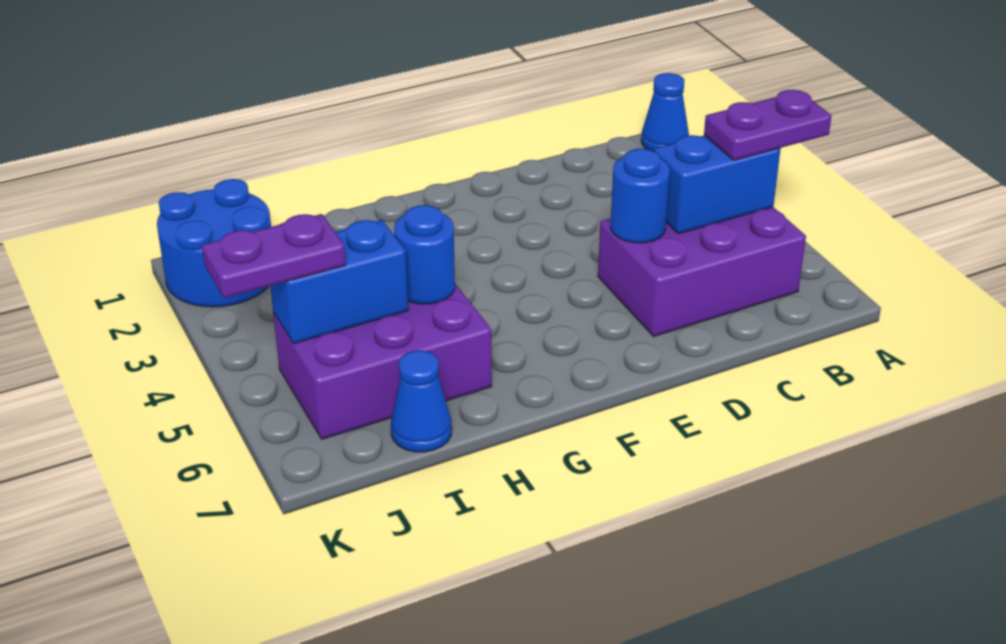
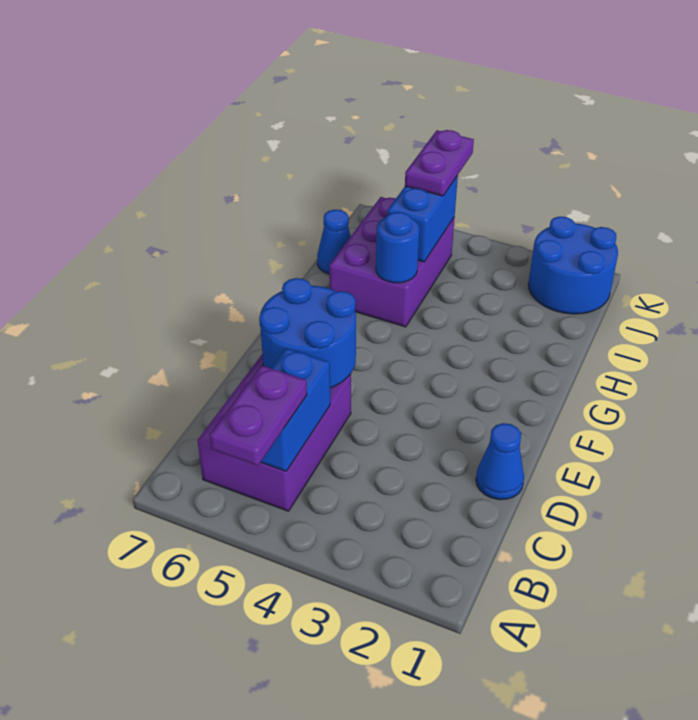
blue cone A1 level 1 -> blue cone D1 level 1
blue round brick D5 level 2 -> blue round brick D5:E6 level 2

